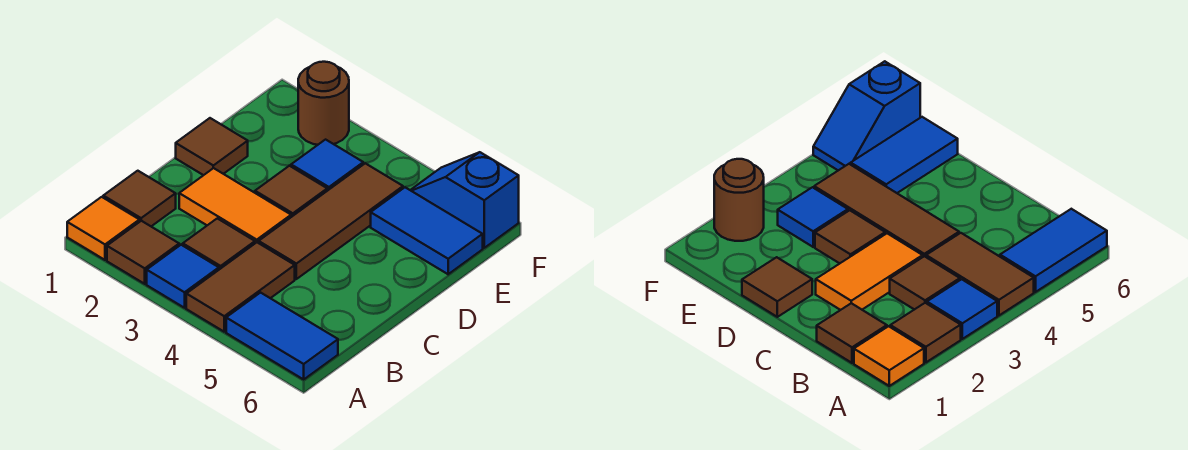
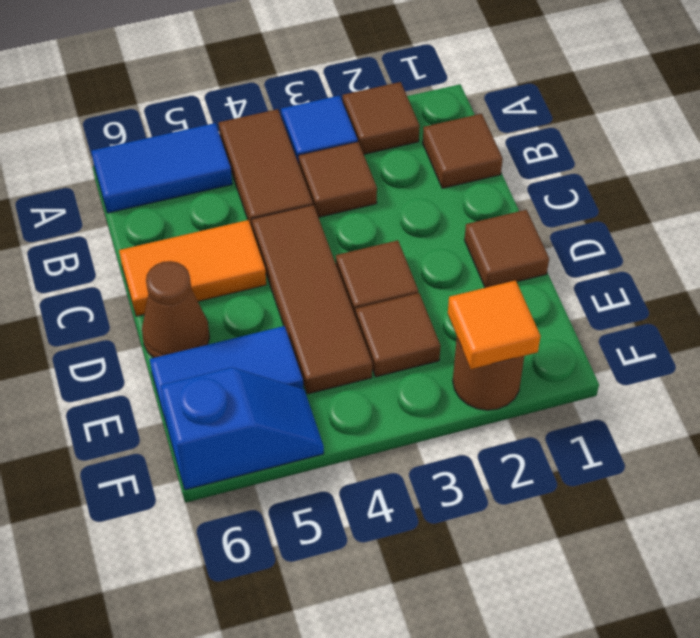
orange tile A1 level 1 -> orange tile F2 level 2
orange tile C2:C3 level 1 -> orange tile C5:C6 level 1
none -> brown cone D6 level 1
blue tile E3 level 1 -> brown tile E3 level 1

